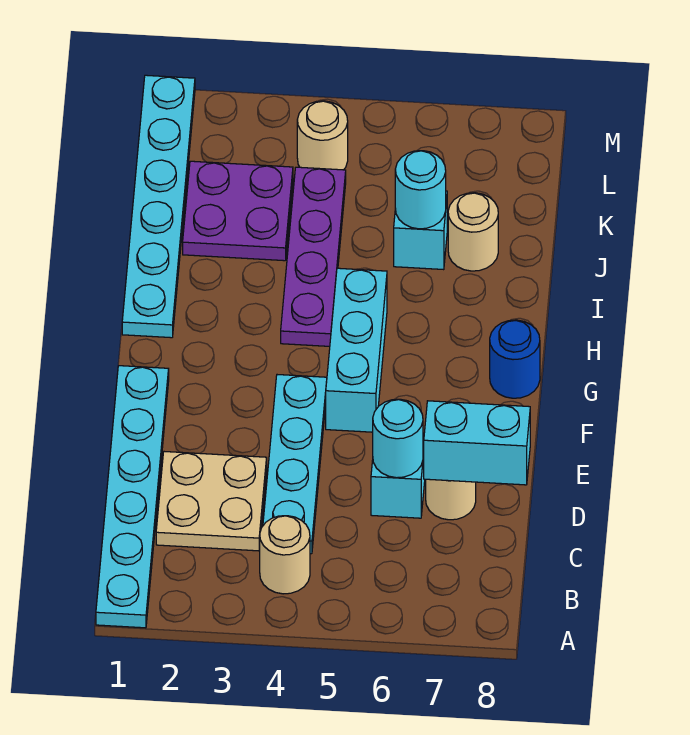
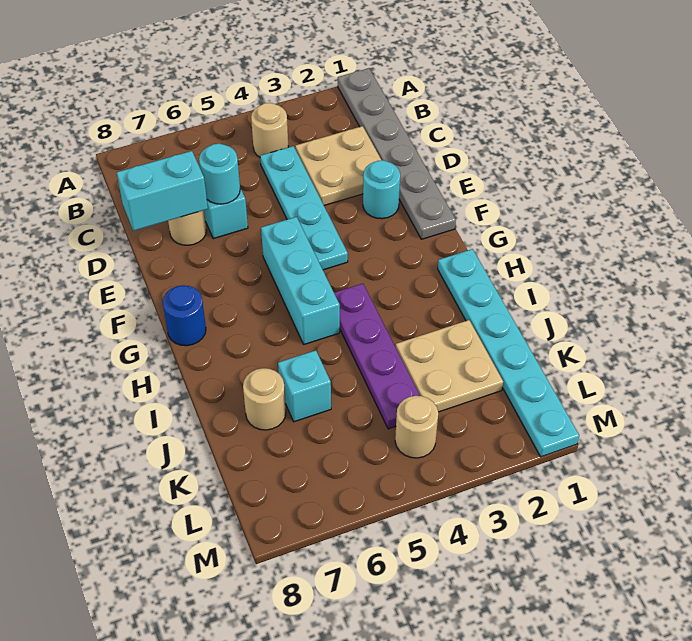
cyan plate A1:F1 level 1 -> grey plate A1:F1 level 1
purple plate J2:K3 level 1 -> tan plate J2:K3 level 1
cyan round brick J6 level 2 -> cyan round brick E2 level 1

